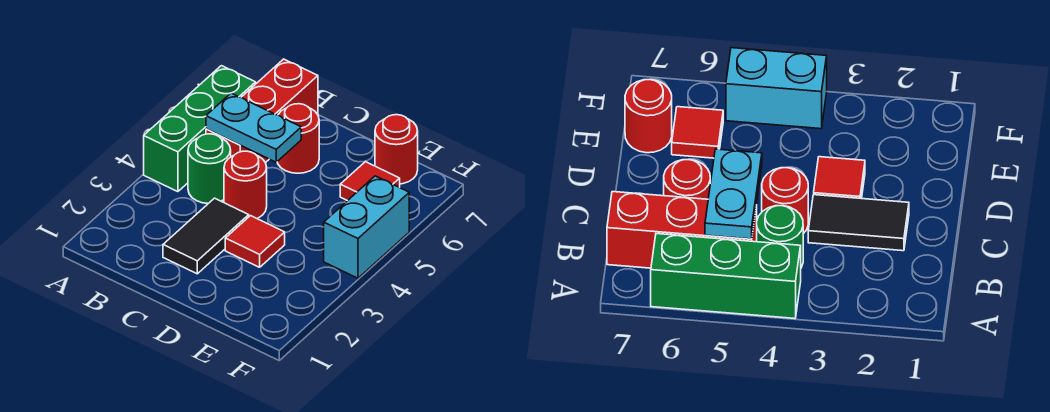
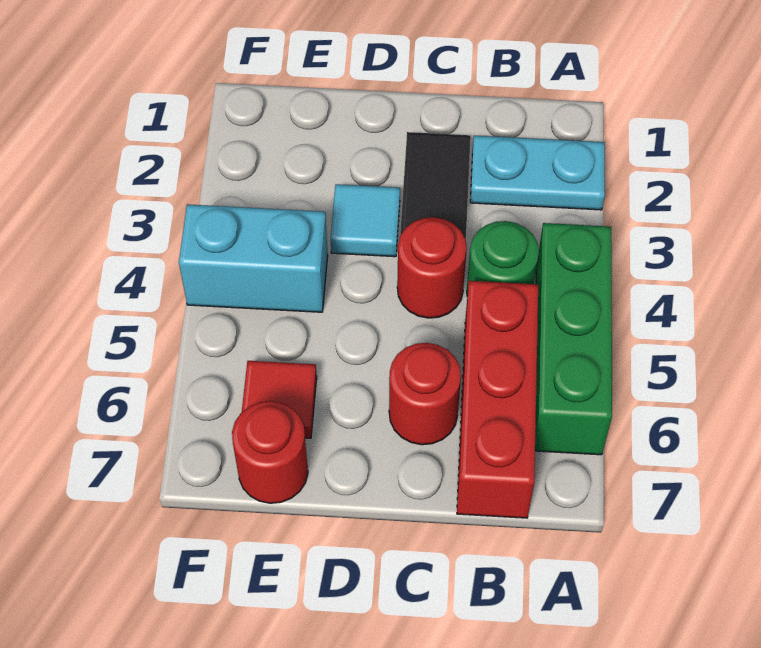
cyan plate B5:C5 level 2 -> cyan plate A2:B2 level 1
red tile D3 level 1 -> cyan tile D3 level 1
cyan brick F4:F5 level 1 -> cyan brick E4:F4 level 1

